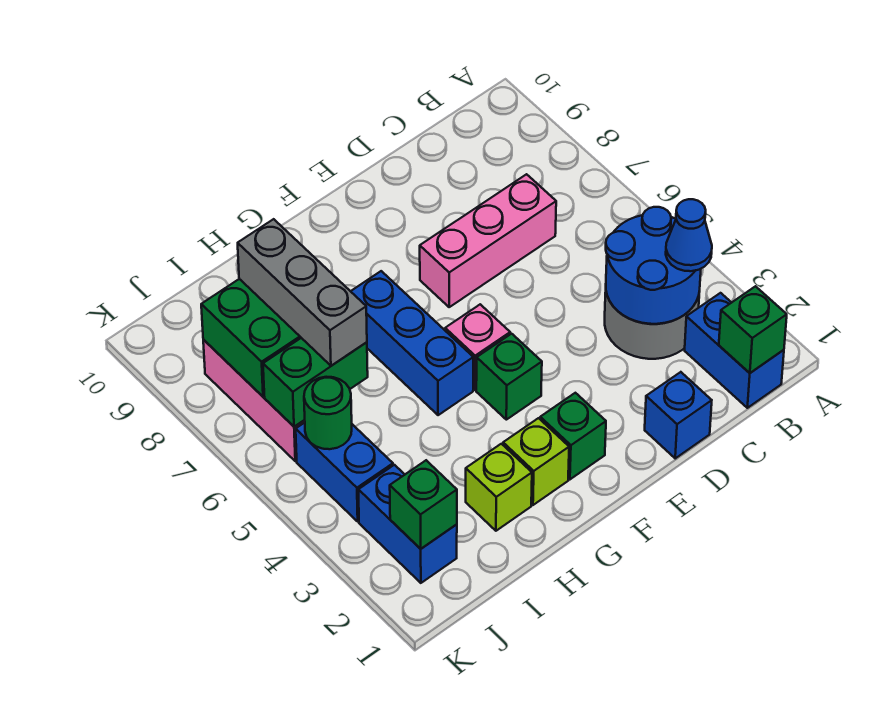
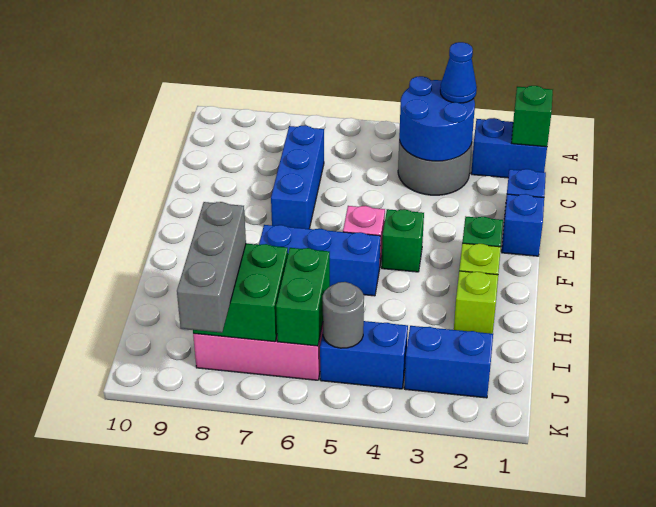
pink brick C7:E7 level 1 -> blue brick C7:E7 level 1
none -> blue brick E1 level 1
grey brick I6:I8 level 3 -> grey brick I8:K8 level 3
green brick J2 level 2 -> none
green round brick J5 level 2 -> grey round brick J5 level 2

